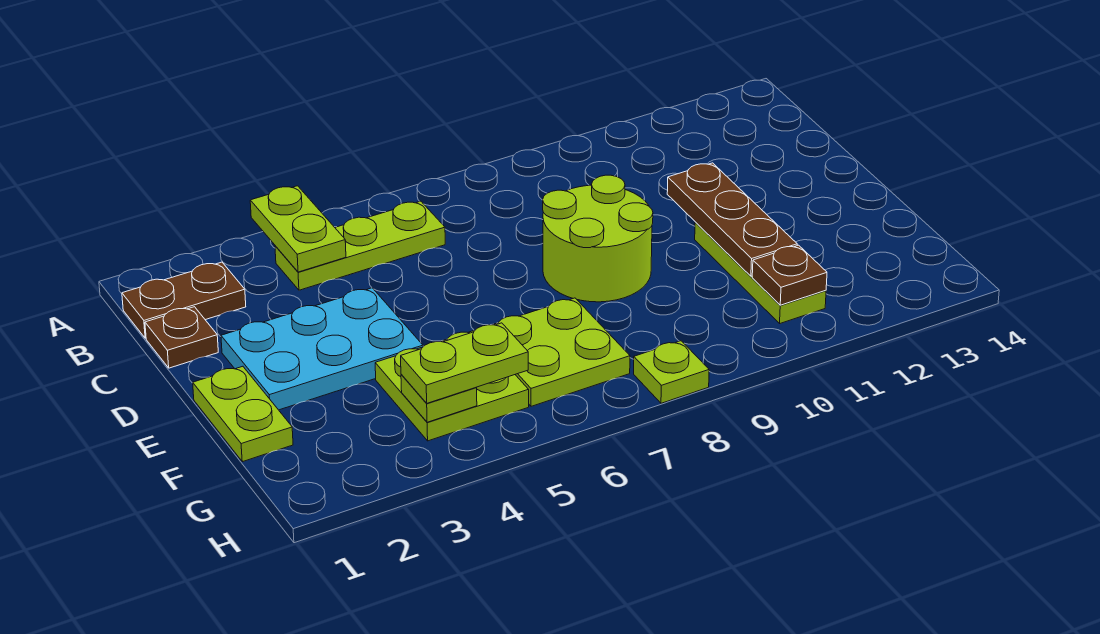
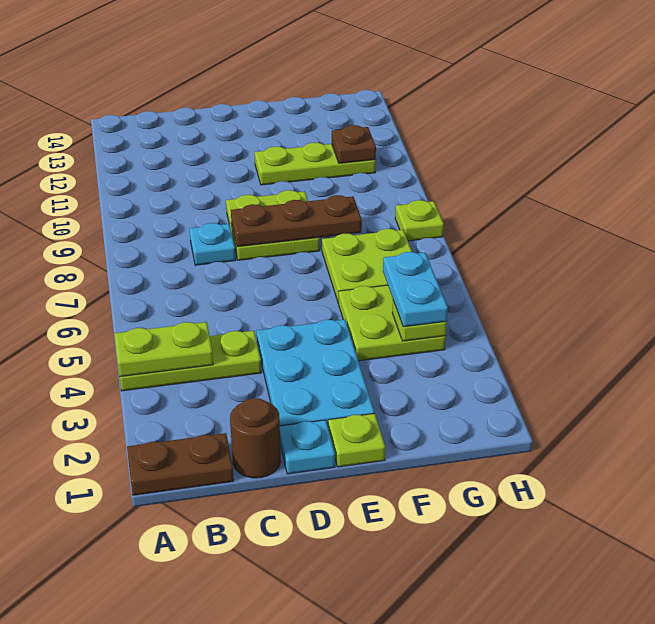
brown plate B1:B2 level 1 -> brown plate A1:B1 level 1
lime plate B4:B6 level 1 -> lime plate A4:C4 level 1
brown plate C1 level 1 -> brown round brick C1 level 1
none -> cyan plate C8 level 1
none -> cyan plate D1 level 1
lime round brick D8:E9 level 1 -> lime plate D8:E9 level 1
brown plate D11:F11 level 2 -> brown plate D8:F8 level 2
lime plate E1:F1 level 1 -> lime plate E1 level 1
lime plate G4:G5 level 3 -> cyan plate G4:G5 level 3

